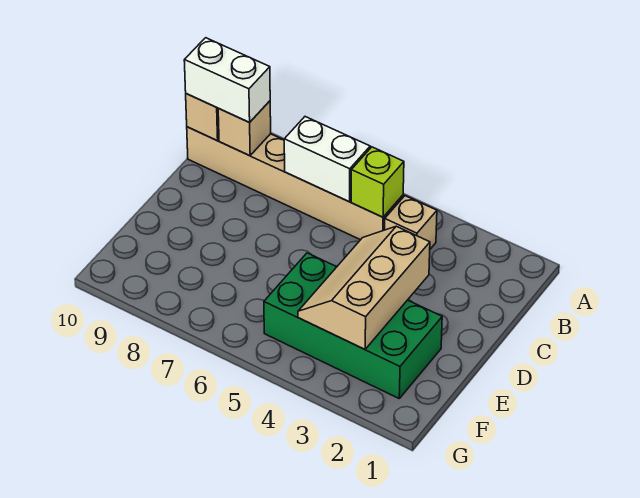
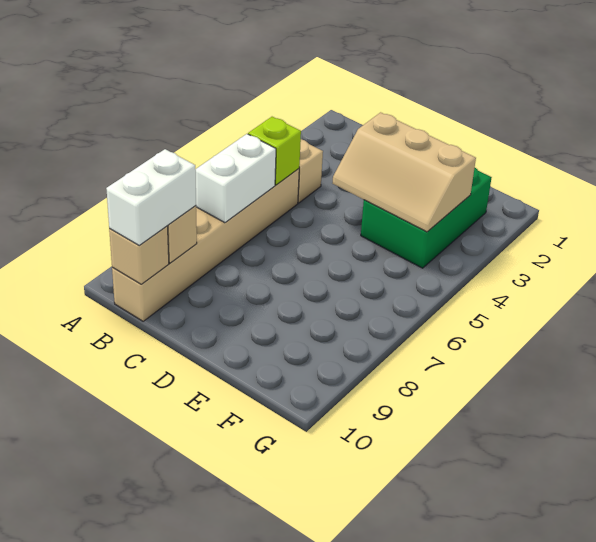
green brick E2:F5 level 1 -> green brick E2:F4 level 1

